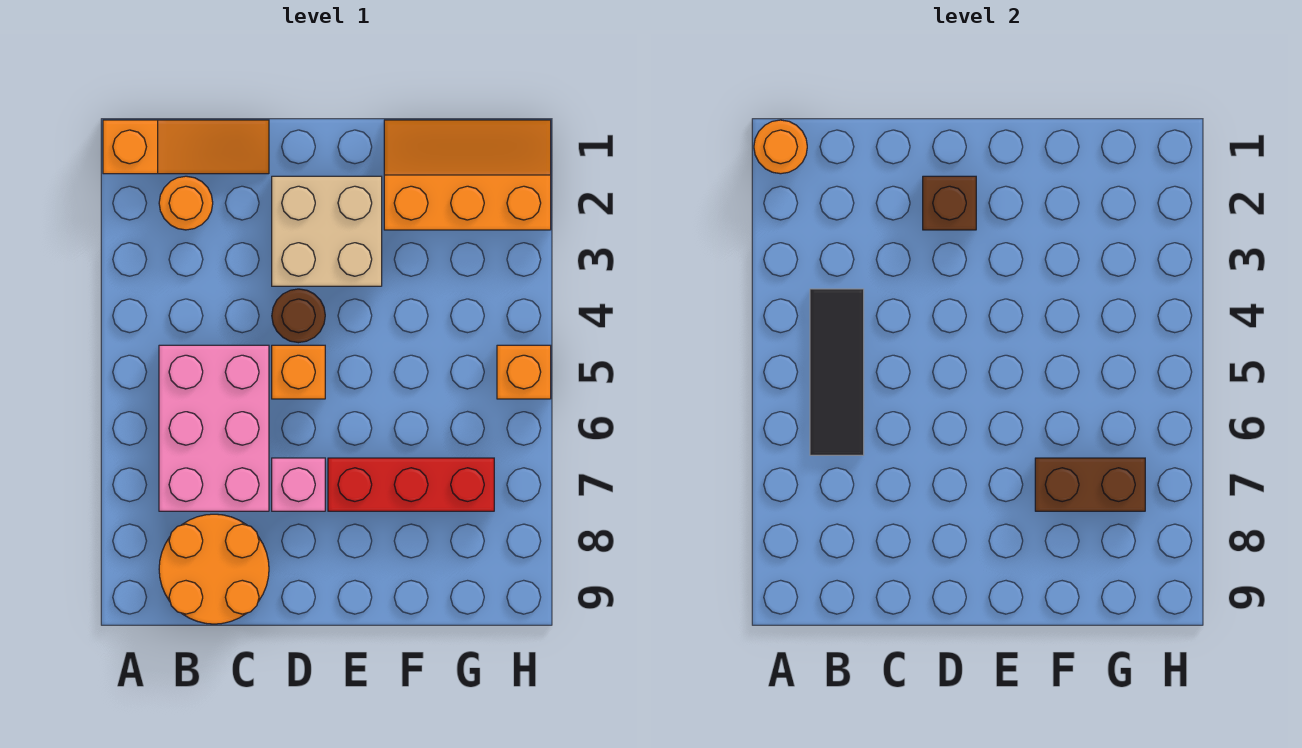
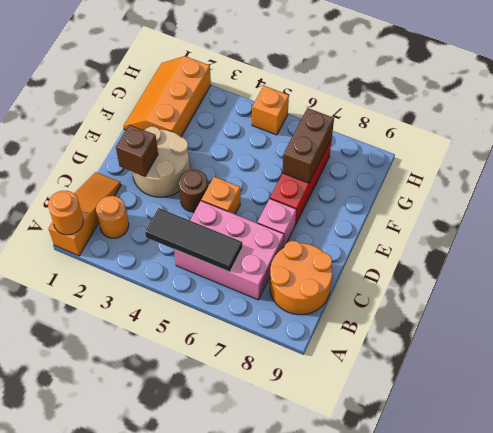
tan brick D2:E3 level 1 -> tan round brick D2:E3 level 1

